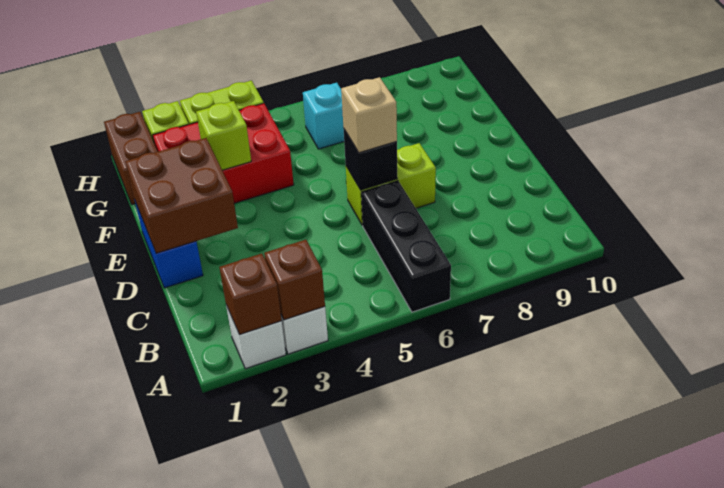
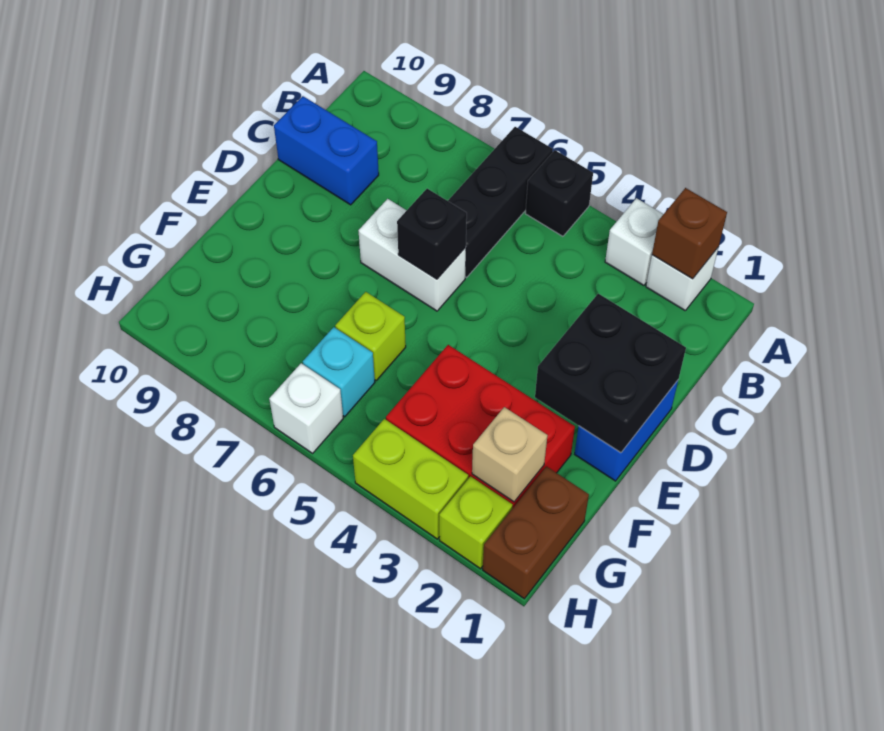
brown brick A3 level 2 -> none
none -> black brick A5 level 1
none -> blue brick C9:C10 level 1
brown brick D1:E2 level 2 -> black brick D1:E2 level 2
lime brick D6:D7 level 1 -> white brick D6:D7 level 1
tan brick D6 level 3 -> tan brick G2 level 2
lime brick F3 level 2 -> lime brick F6 level 1
none -> white brick H6 level 1

